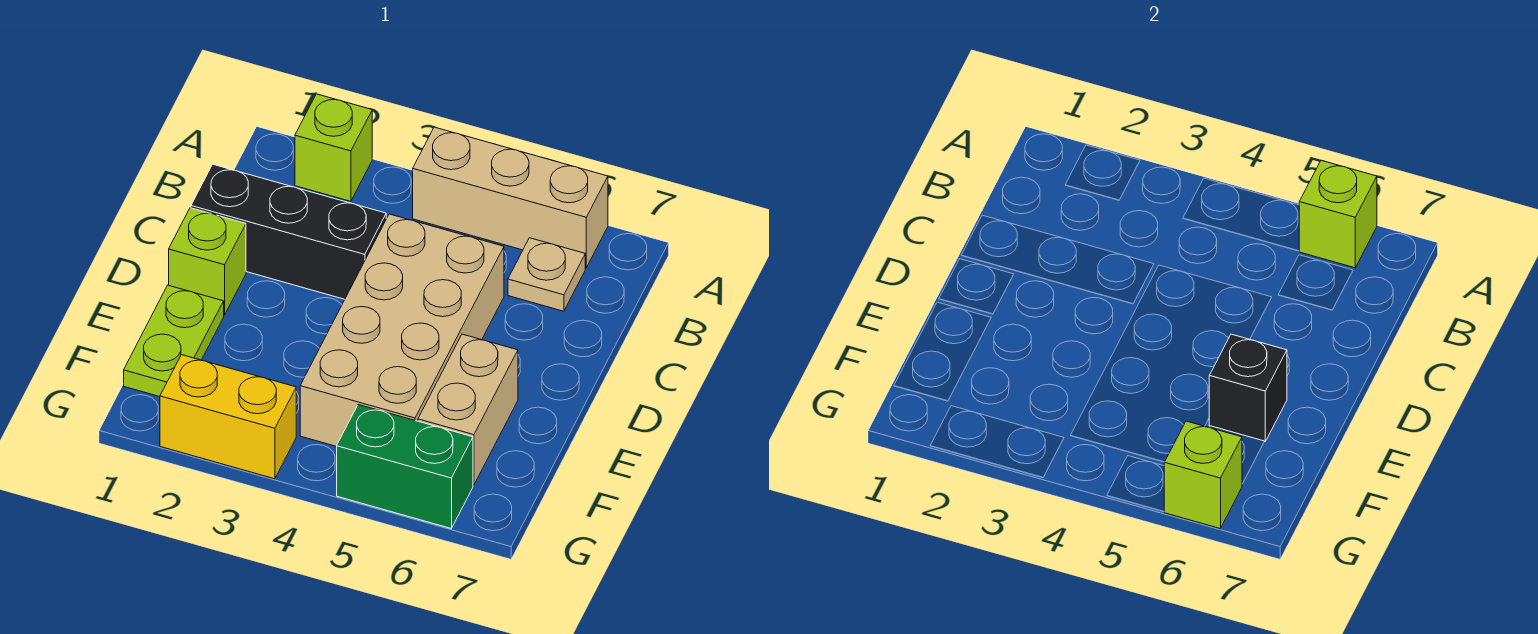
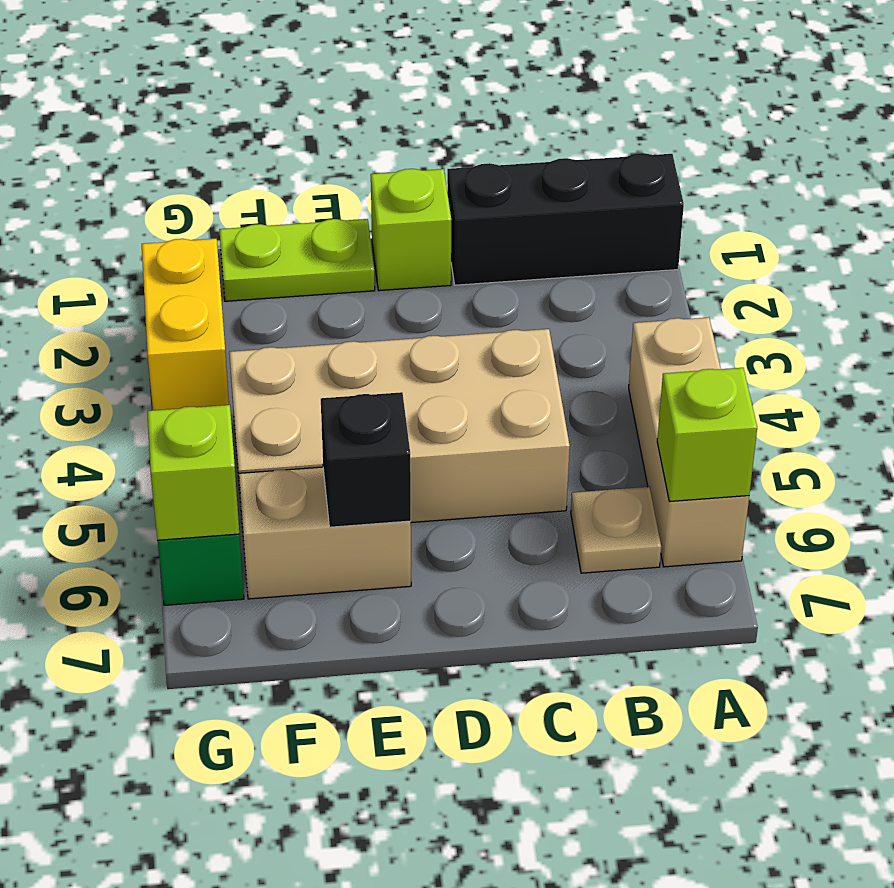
lime brick A2 level 1 -> none
black brick C1:C3 level 1 -> black brick A1:C1 level 1

